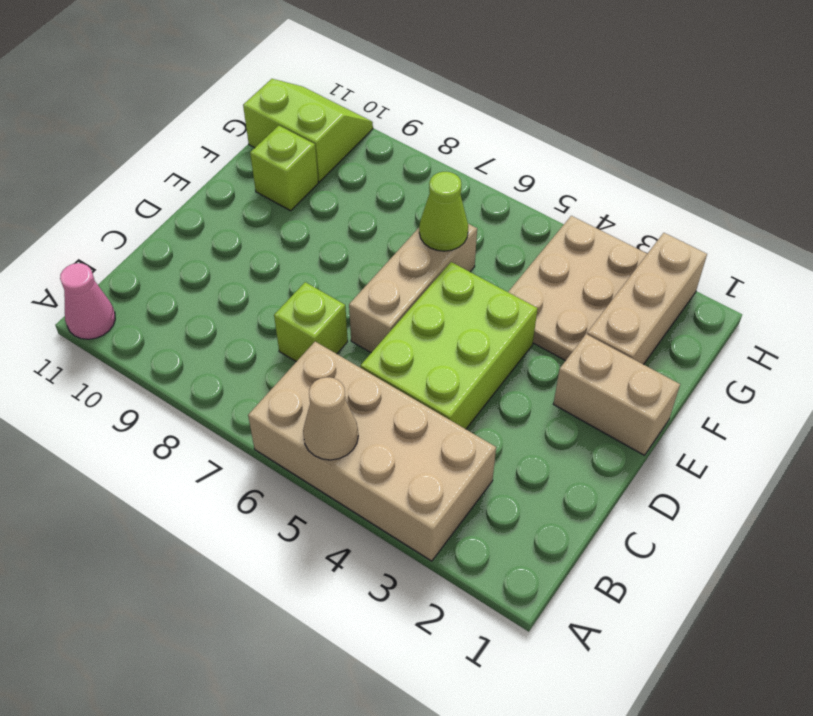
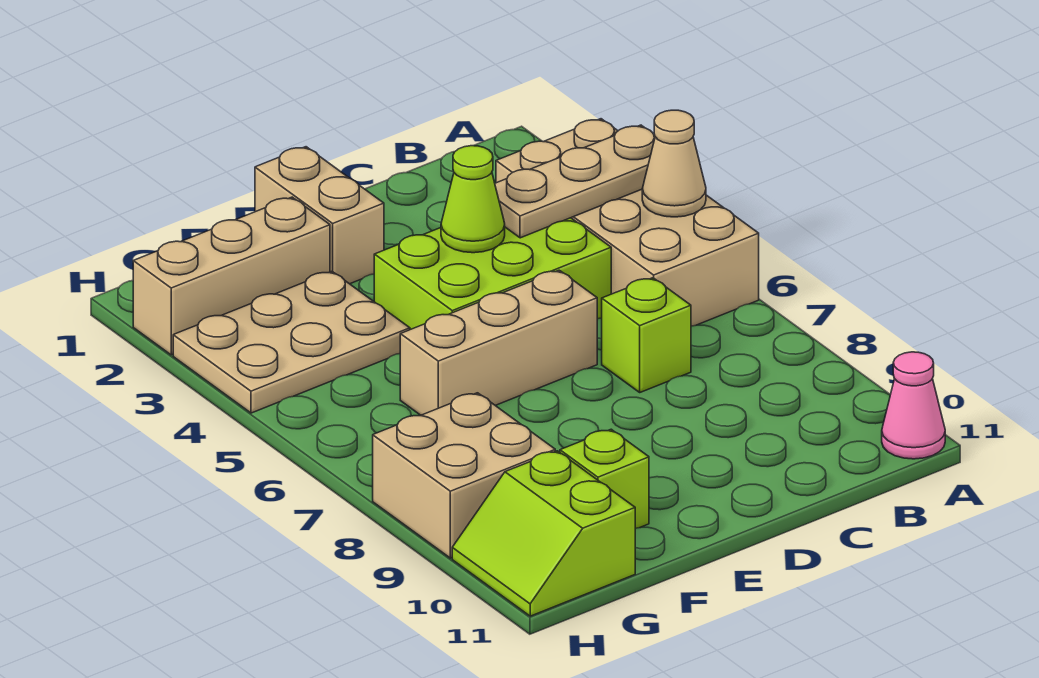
none -> tan plate A4:C4 level 2
lime cone F6 level 2 -> lime cone D4 level 2
none -> tan brick G8:H9 level 1

